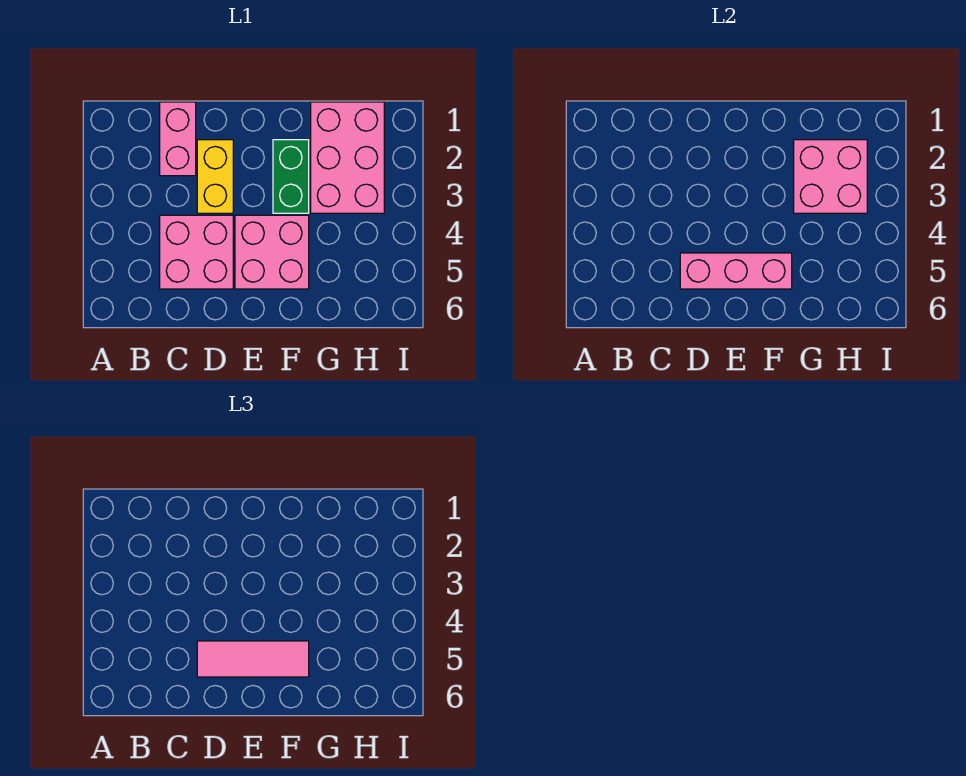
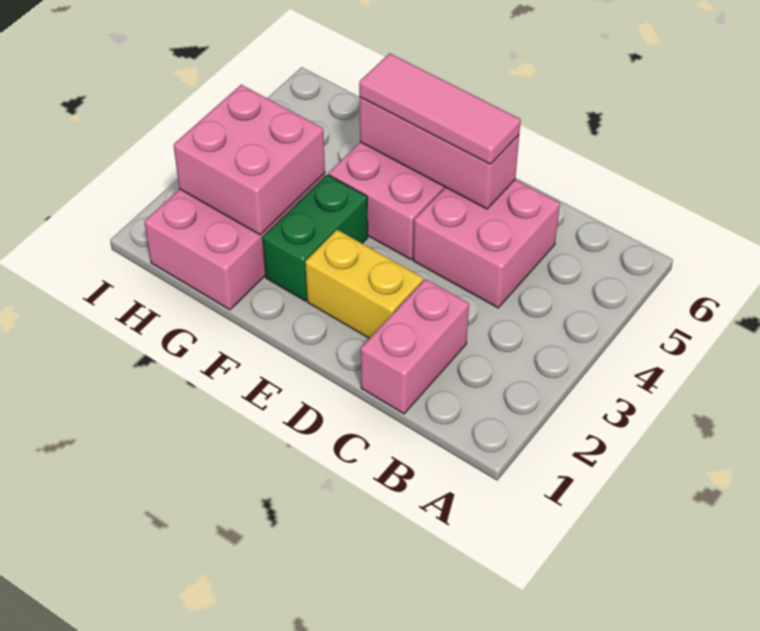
yellow brick D2:D3 level 1 -> yellow brick D2:E2 level 1

